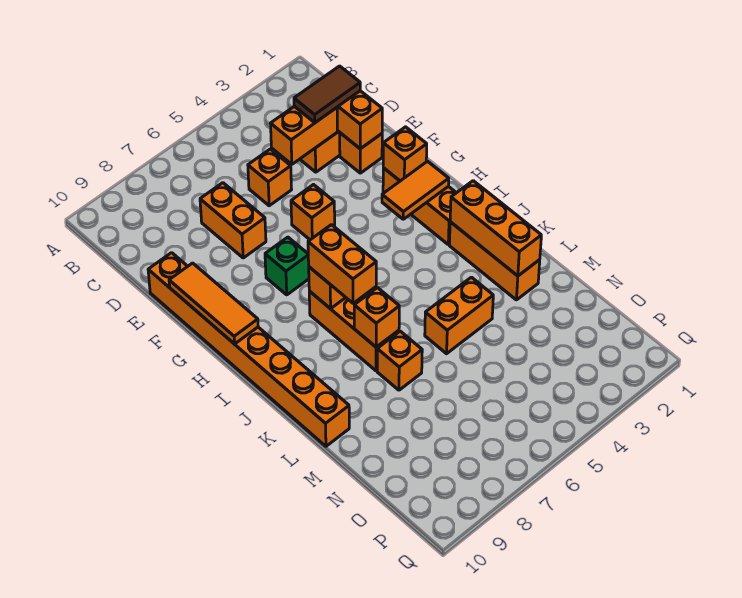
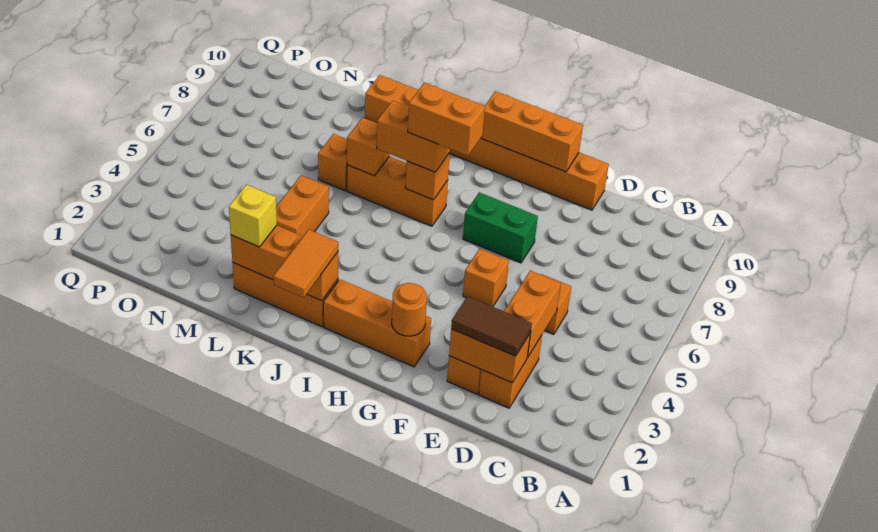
brown tile D2:D3 level 3 -> brown tile D2:E2 level 3
orange brick D7:E7 level 1 -> orange brick H7:I7 level 4
orange tile F10:H10 level 2 -> orange brick F10:H10 level 2
orange brick G2 level 2 -> orange round brick G2 level 2
green brick G7 level 1 -> green brick F7:G7 level 1
orange tile H2:H3 level 2 -> orange tile J1:J2 level 3
none -> yellow brick L2 level 3

